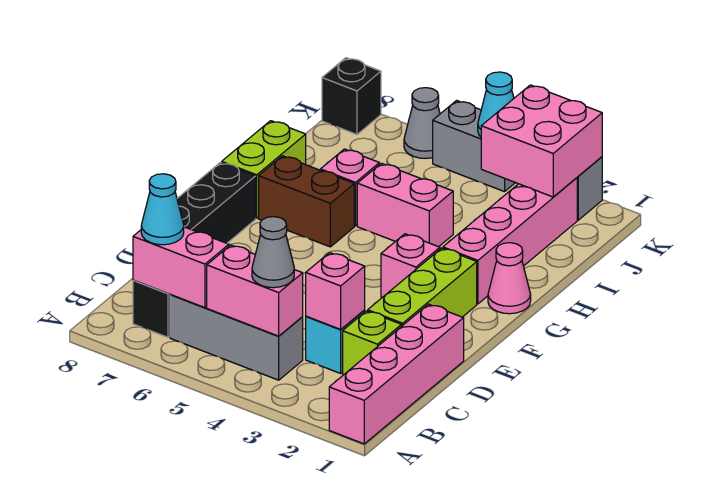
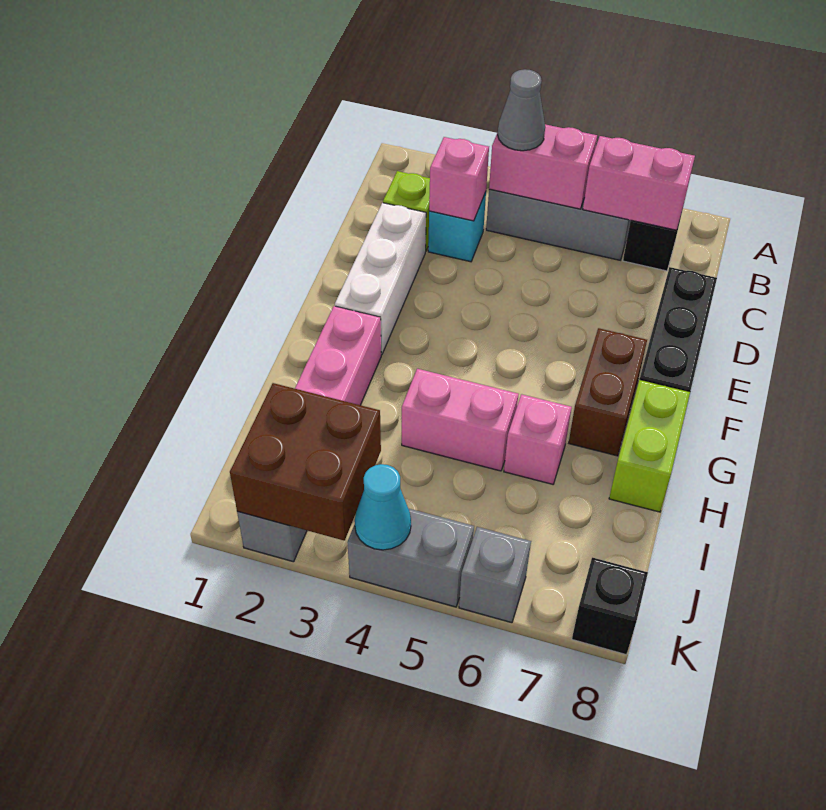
pink brick A1:D1 level 1 -> none
cyan cone B7 level 3 -> none
lime brick D2:F2 level 1 -> white brick D2:F2 level 1
pink brick F3 level 1 -> none
pink cone G1 level 1 -> none
brown brick G6:G7 level 1 -> brown brick F7:G7 level 1
pink brick J2:K3 level 2 -> brown brick J2:K3 level 2
grey cone K6 level 1 -> grey brick K6 level 1

